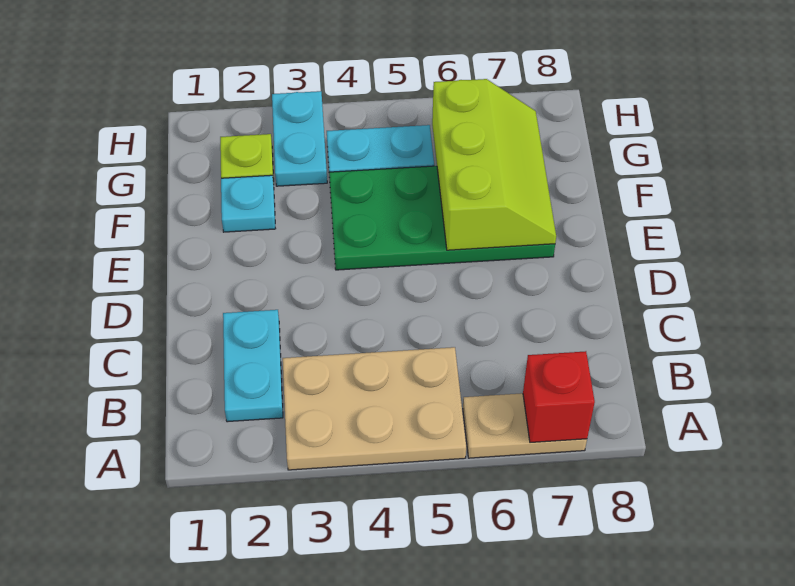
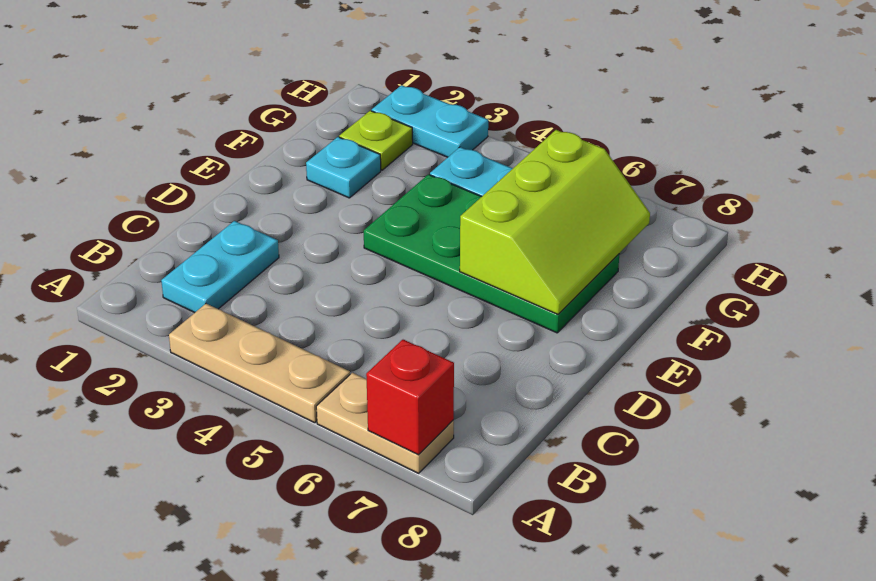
tan plate A3:B5 level 1 -> tan plate A3:A5 level 1
cyan plate G3:H3 level 1 -> cyan plate H2:H3 level 1

